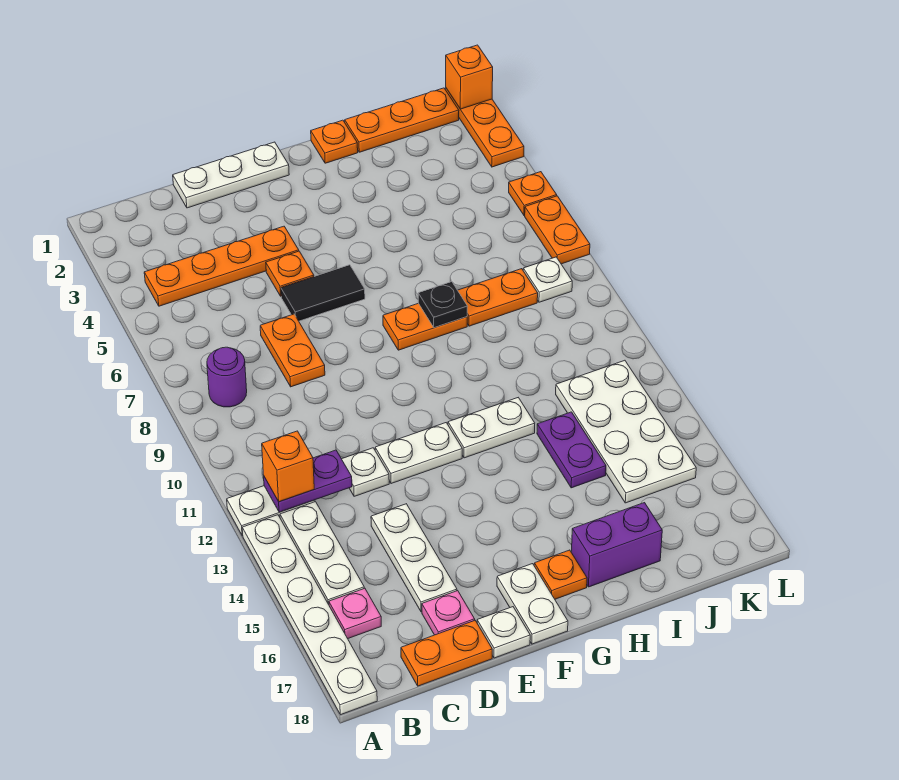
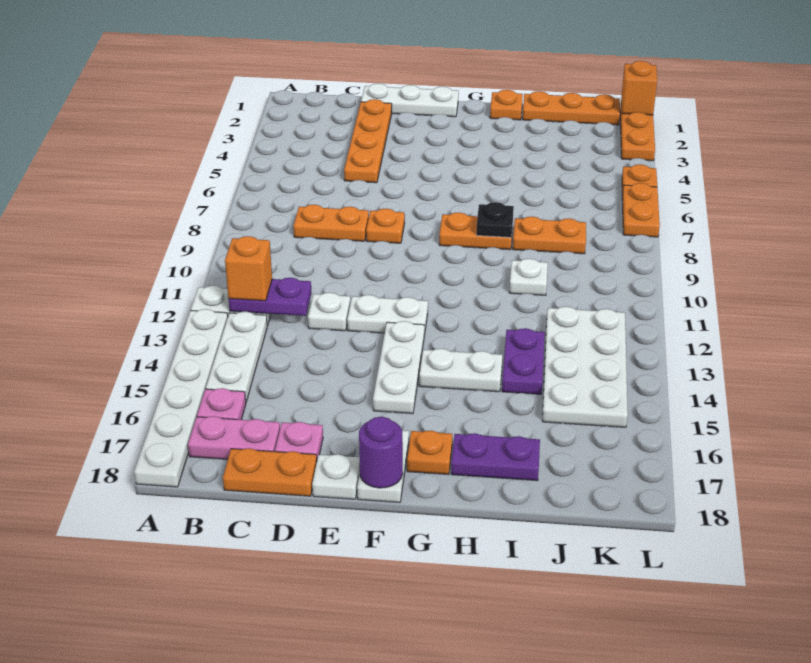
orange plate B4:E4 level 1 -> orange plate D2:D5 level 1
purple round brick B8 level 1 -> purple round brick F18 level 2
none -> pink plate B17:C17 level 1
orange plate D7:D8 level 1 -> orange plate C8:D8 level 1
white plate D14:D16 level 1 -> white plate F13:F15 level 1
orange plate E5 level 1 -> orange plate E8 level 1
black tile E6:F6 level 1 -> none
white plate G12:H12 level 1 -> white plate G14:H14 level 1
purple brick H17:I17 level 1 -> purple plate H17:I17 level 1
white plate K8 level 1 -> white plate I10 level 1

